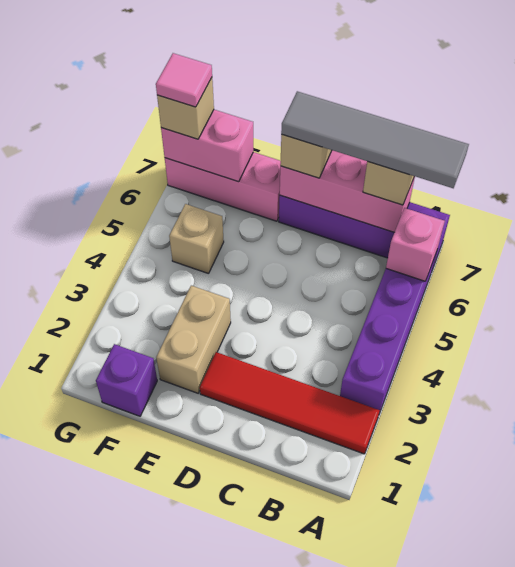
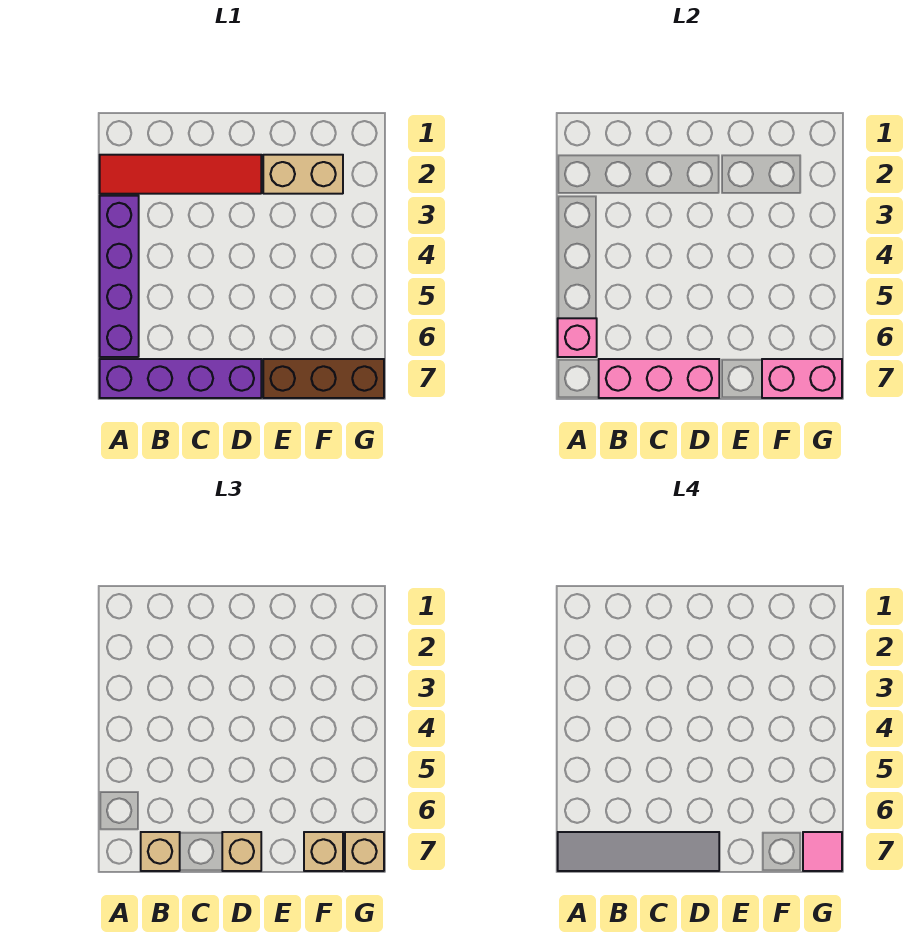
tan brick E2:E3 level 1 -> tan brick E2:F2 level 1
pink brick E7:G7 level 1 -> brown brick E7:G7 level 1
purple brick F1 level 1 -> none
tan brick F5 level 1 -> tan brick F7 level 3

